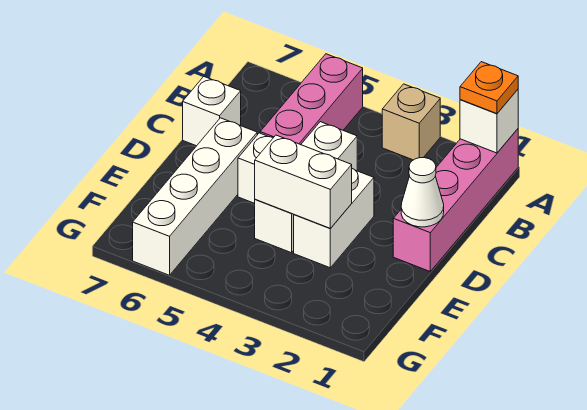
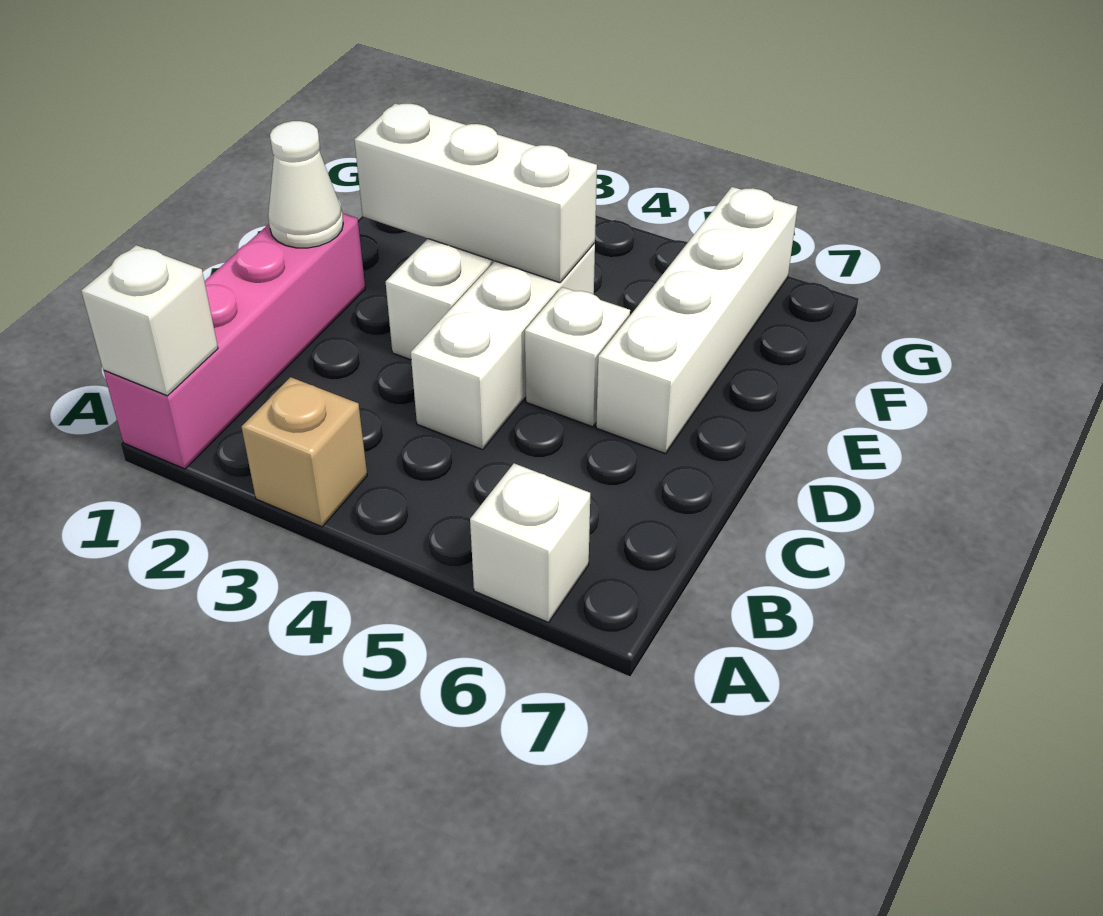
orange plate A1 level 3 -> none
pink brick A5:C5 level 1 -> none
white brick C7 level 1 -> white brick A6 level 1
white brick E3:E4 level 2 -> white brick E2:E4 level 2

